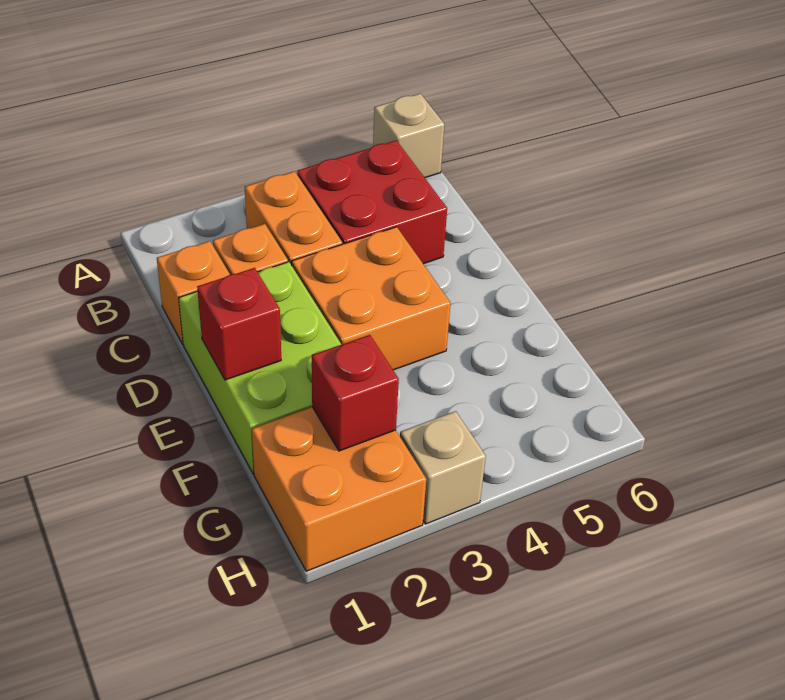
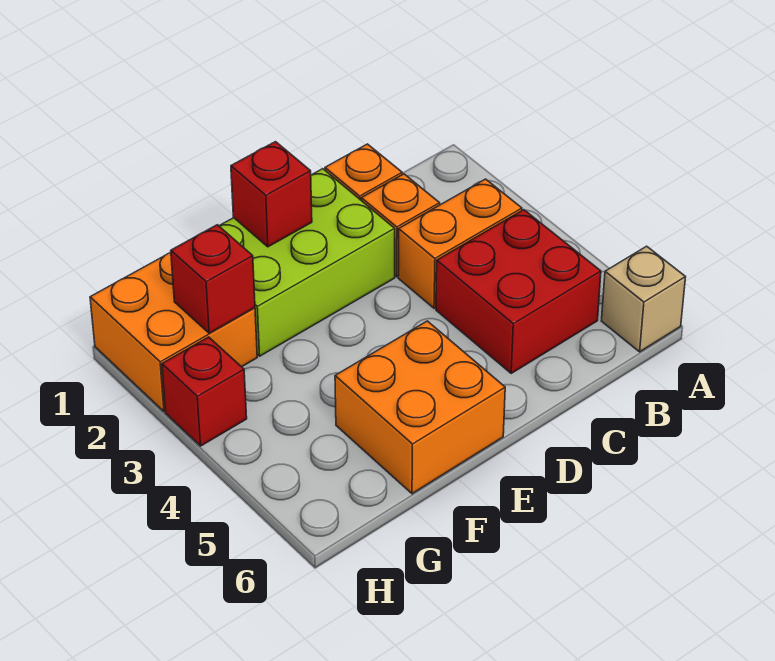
orange brick D3:E4 level 1 -> orange brick E5:F6 level 1
tan brick H3 level 1 -> red brick H3 level 1

